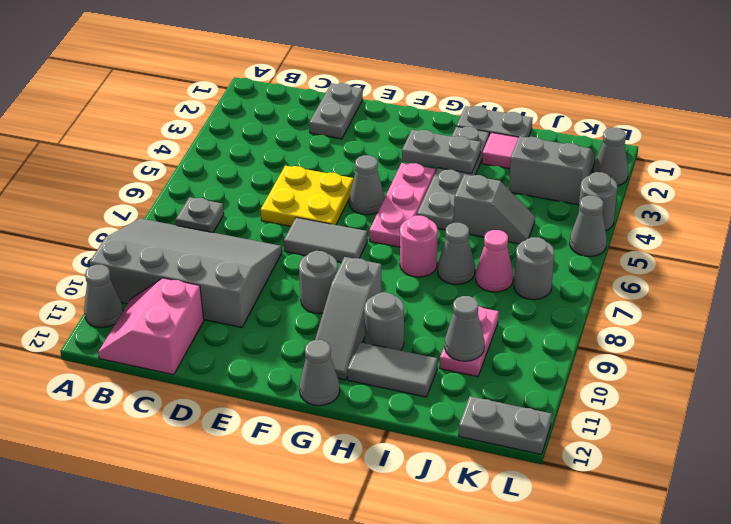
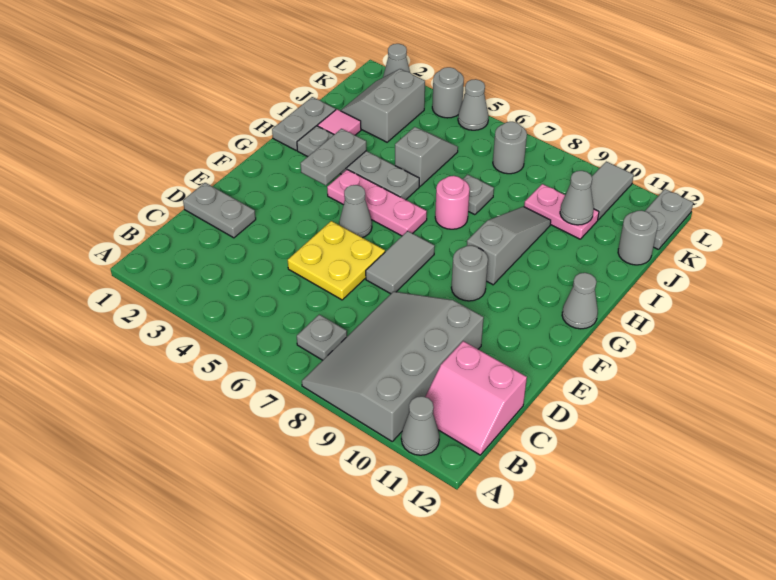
grey slope G9:G11 level 1 top 9 -> grey slope G9:I9 level 1 top G
grey round brick H10 level 1 -> grey round brick J12 level 1
grey tile H11:I11 level 1 -> grey tile K10:L10 level 1
grey cone I7 level 1 -> grey plate I7 level 1
pink cone J7 level 1 -> none

